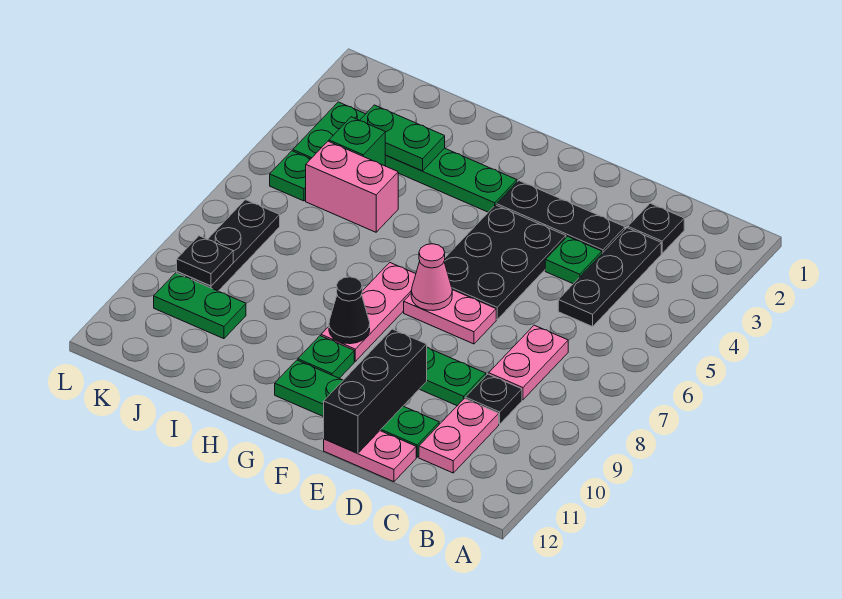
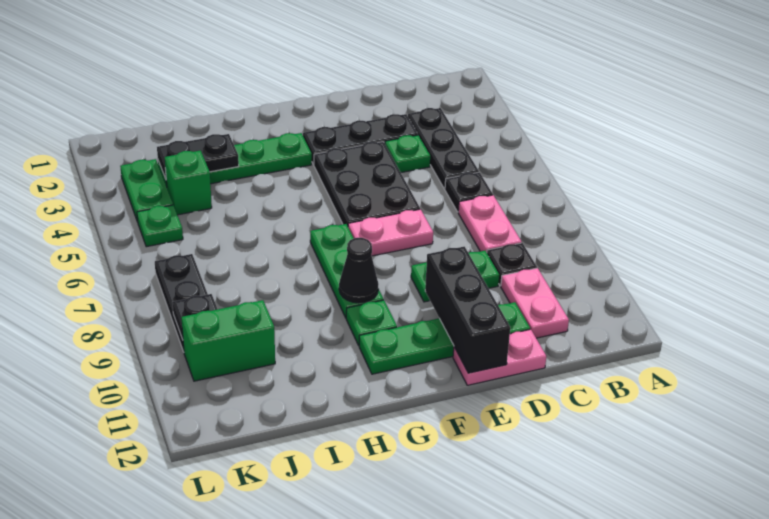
black plate C2 level 1 -> black plate C6 level 1
pink cone F7 level 2 -> none
pink plate G7:G9 level 1 -> green plate G7:G9 level 1
green plate I3:J3 level 2 -> black plate I3:J3 level 2
pink brick I5:J5 level 1 -> none
green plate J10:K10 level 1 -> green brick J10:K10 level 1

